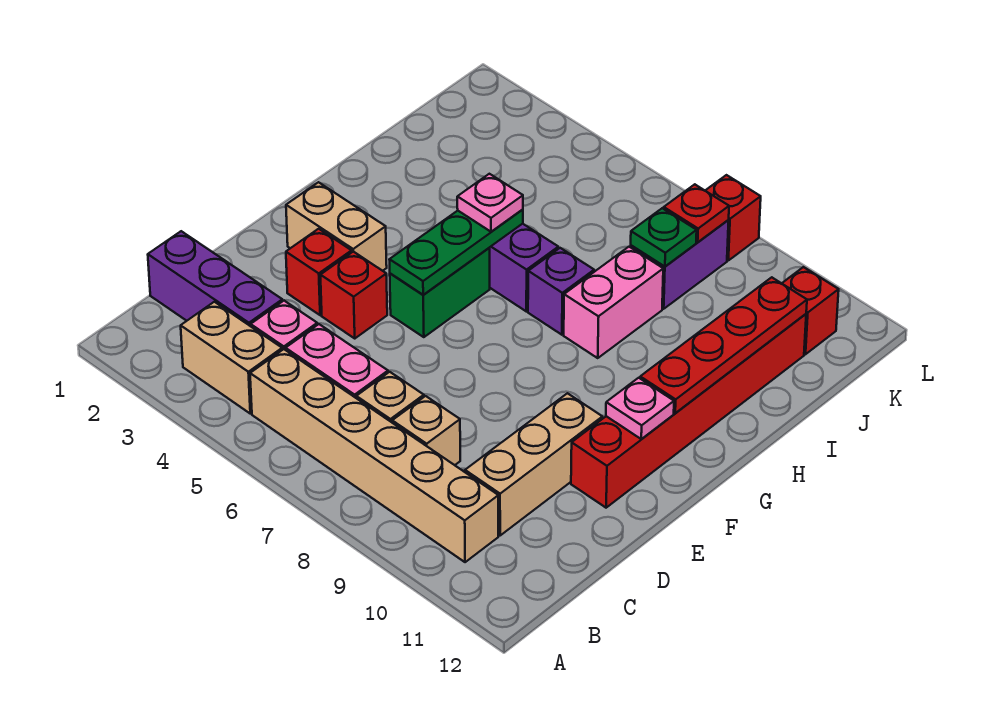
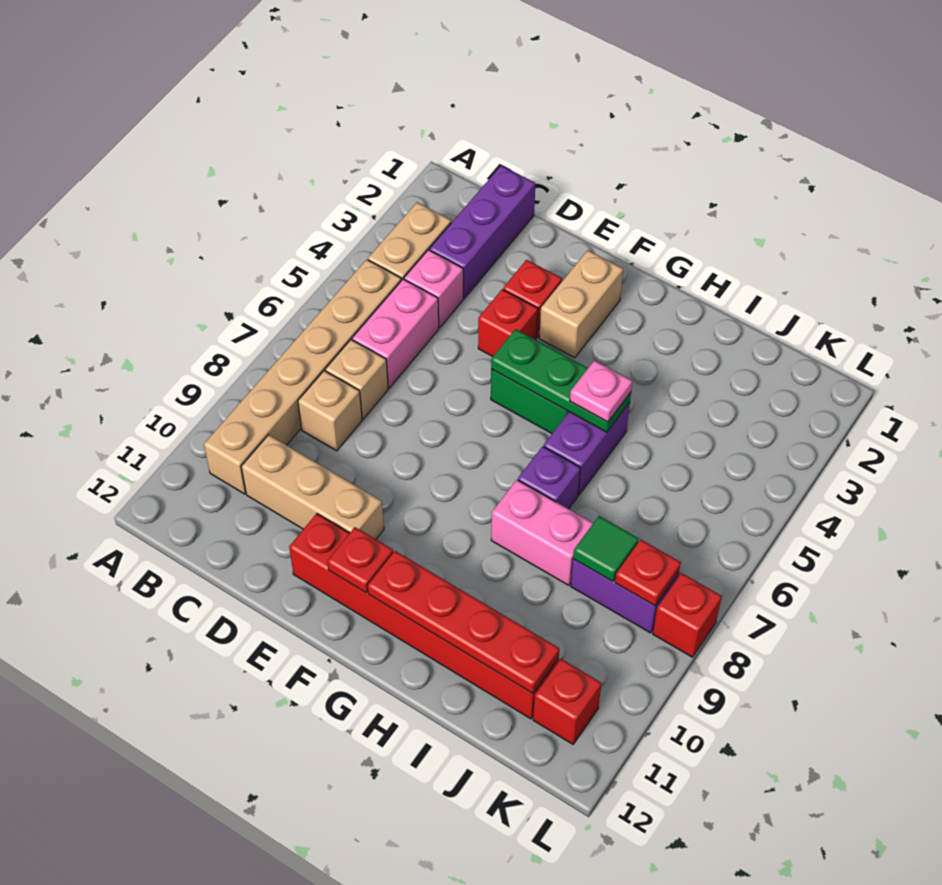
pink plate F11 level 2 -> red plate F11 level 2
green plate J8 level 2 -> green tile J8 level 2

